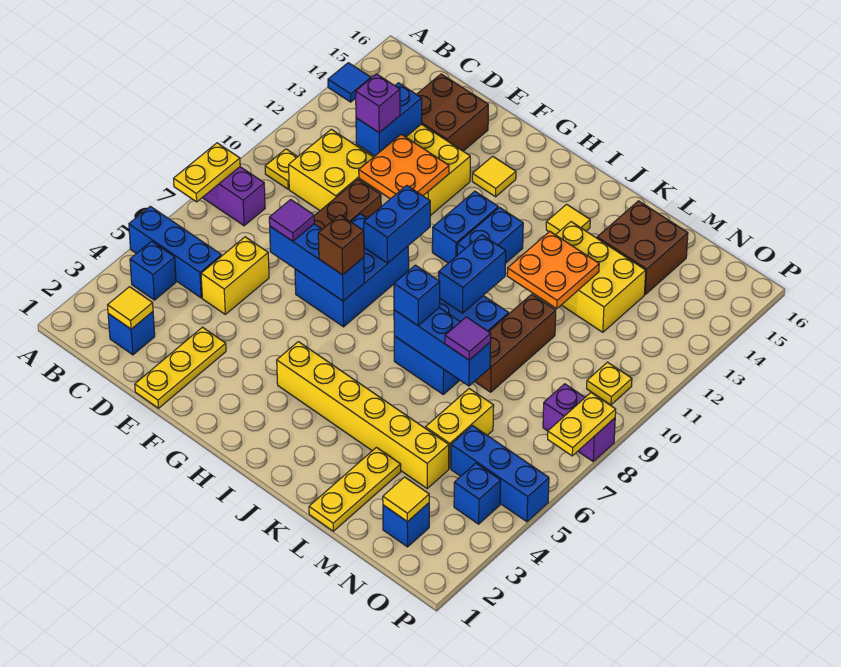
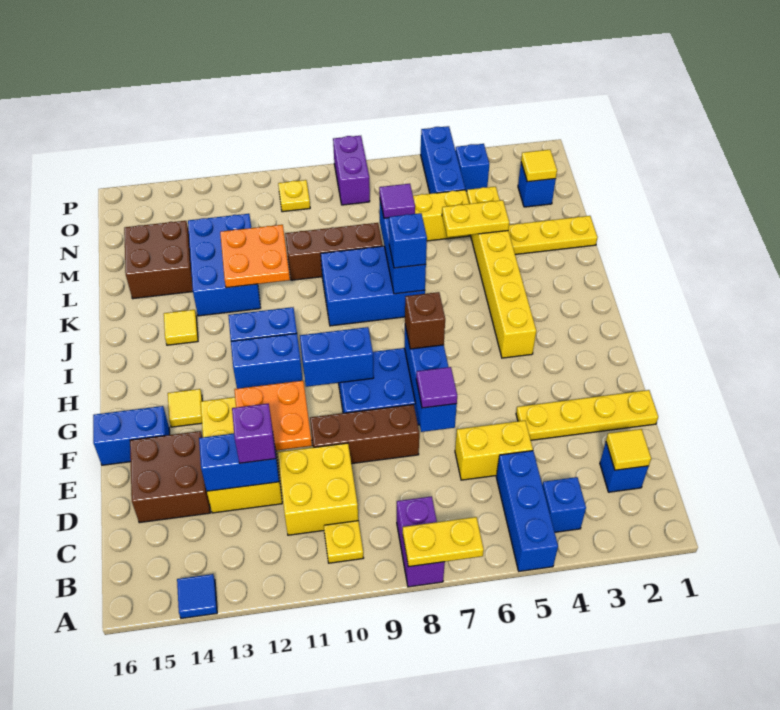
yellow plate E1:E3 level 1 -> yellow plate E1:E4 level 1
blue brick J9:J10 level 2 -> blue brick F15:F16 level 1
yellow brick K12:M13 level 1 -> blue brick K12:M13 level 1
yellow plate P7:P8 level 2 -> yellow plate L4:L5 level 2

